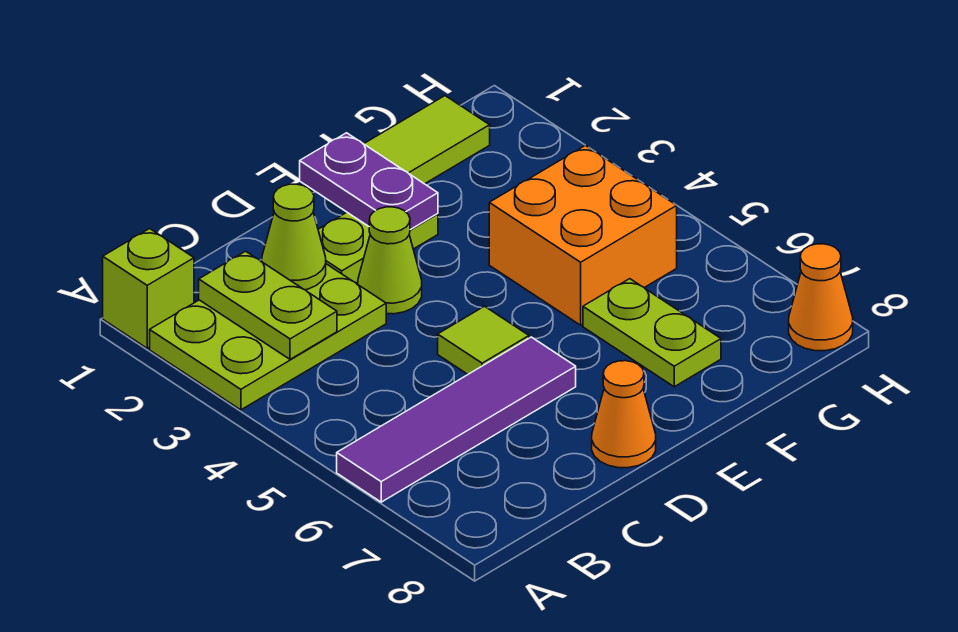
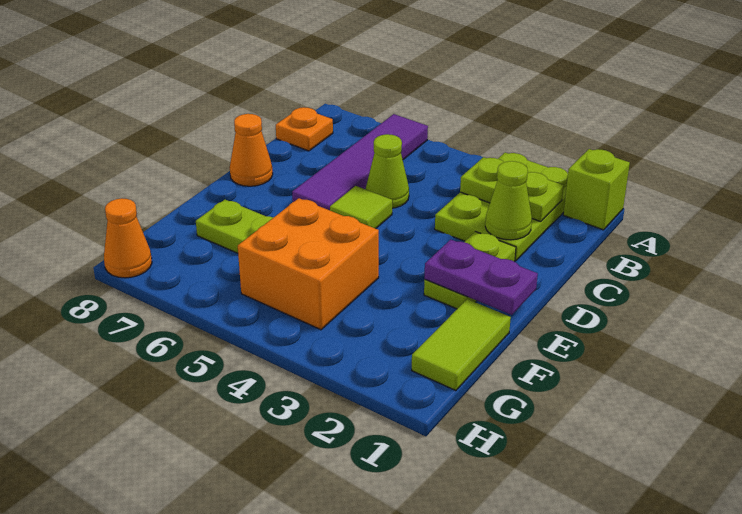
none -> orange plate B8 level 1
lime cone D3 level 1 -> lime cone C5 level 1

